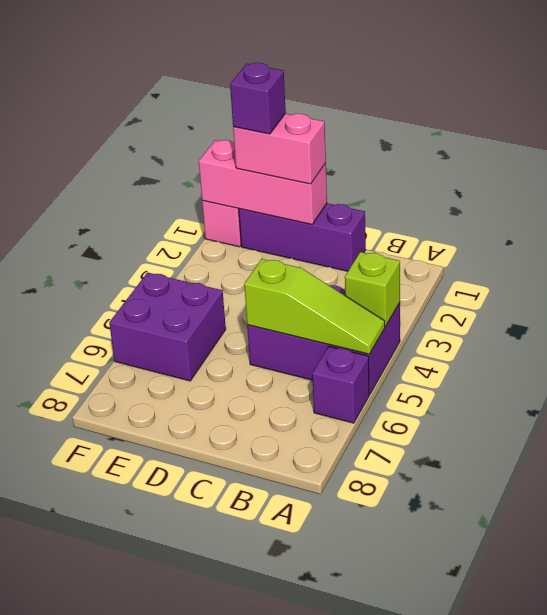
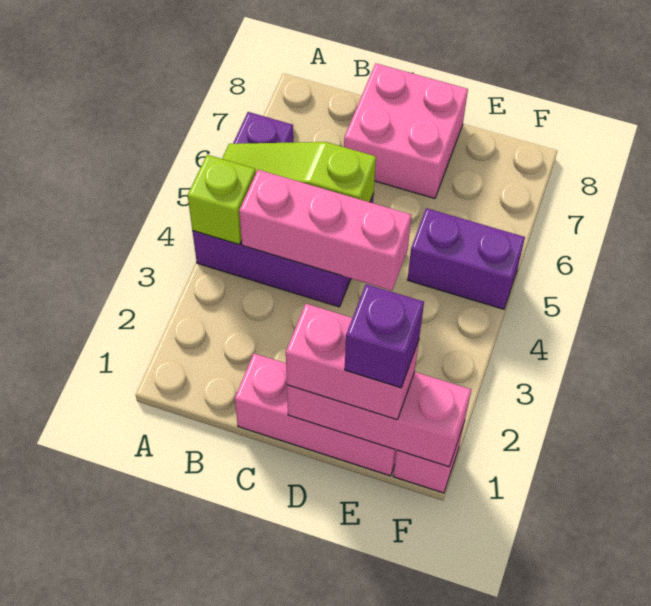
none -> pink brick B4:D4 level 2
purple brick C1:E1 level 1 -> pink brick C1:E1 level 1
none -> pink brick C7:D8 level 1
purple brick E5:F6 level 1 -> purple brick E5:F5 level 1

